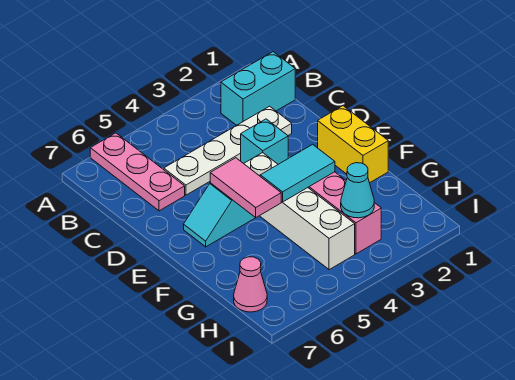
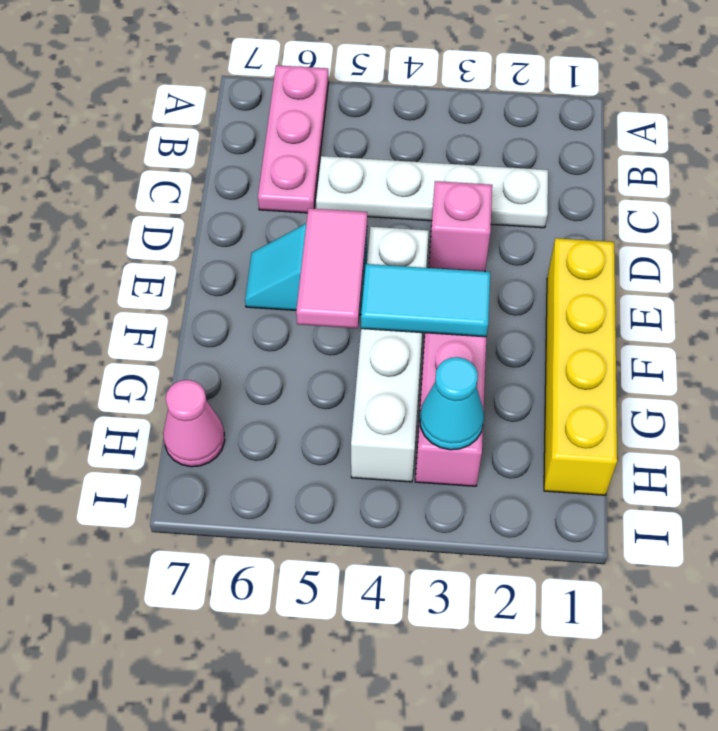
cyan brick B1:B2 level 1 -> none
cyan brick D3 level 1 -> pink brick D3 level 1
yellow brick E1:F1 level 1 -> yellow brick E1:H1 level 1

